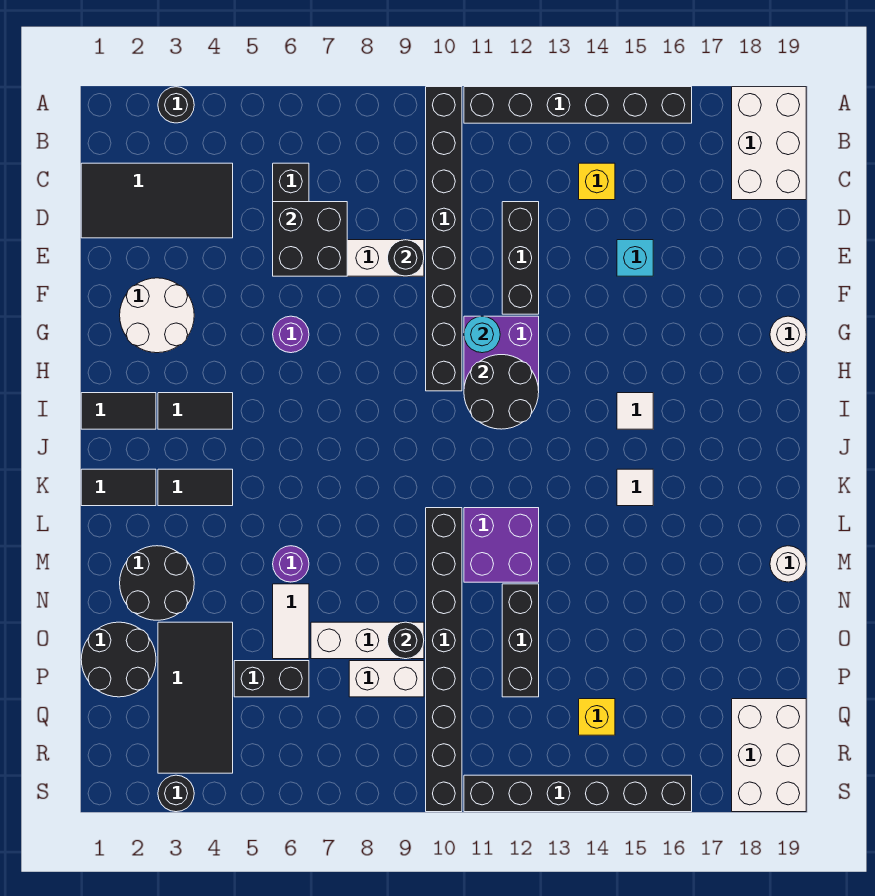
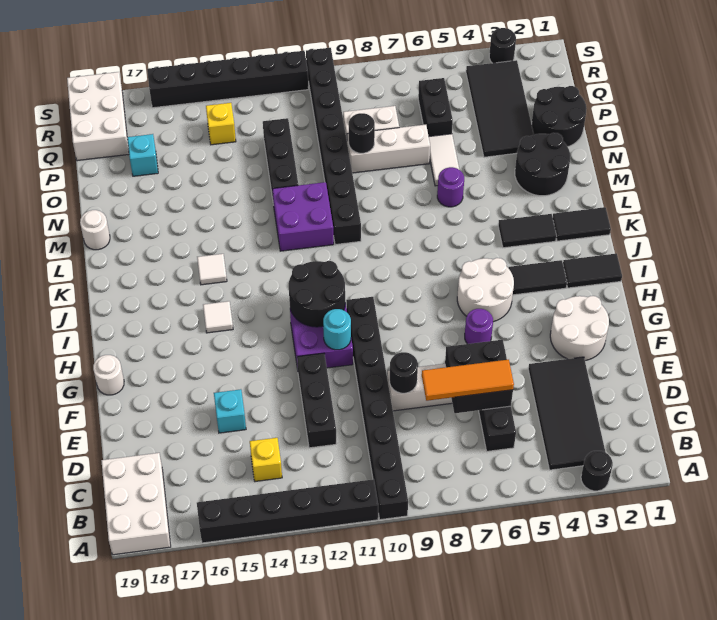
black tile C1:D4 level 1 -> black tile B3:E4 level 1
none -> orange tile D6:D8 level 3
none -> white round brick H5:I6 level 1
black brick P5:P6 level 1 -> black brick P6:Q6 level 1
none -> cyan brick P17 level 1

